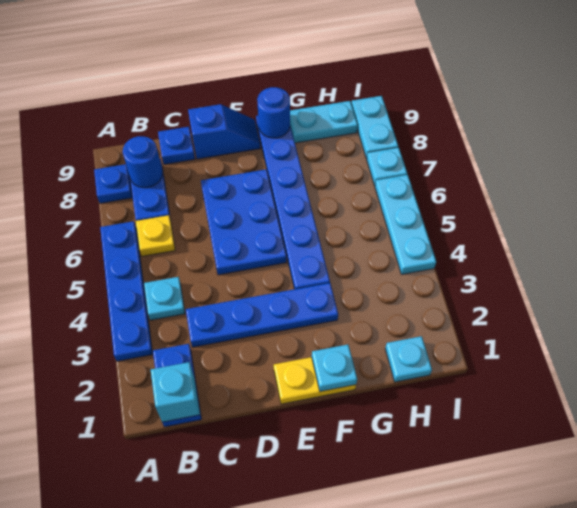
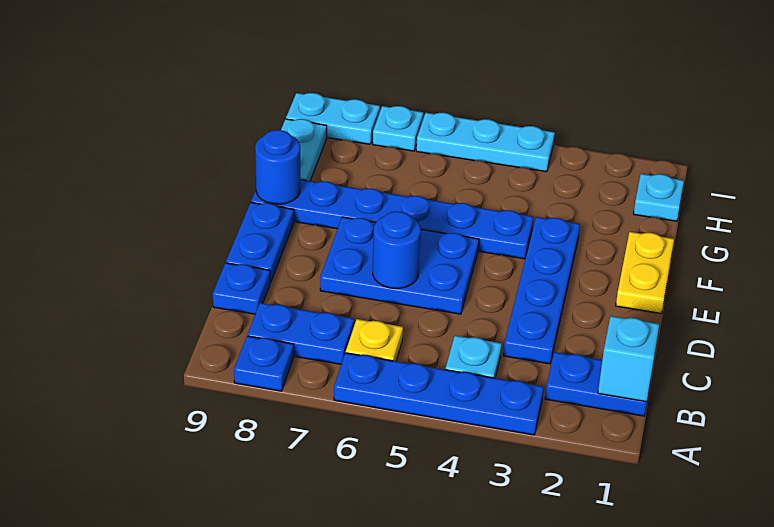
blue round brick B8 level 2 -> blue round brick D6 level 2
blue slope D9:E9 level 1 top D -> blue plate D9:E9 level 1
cyan plate F1 level 2 -> none

